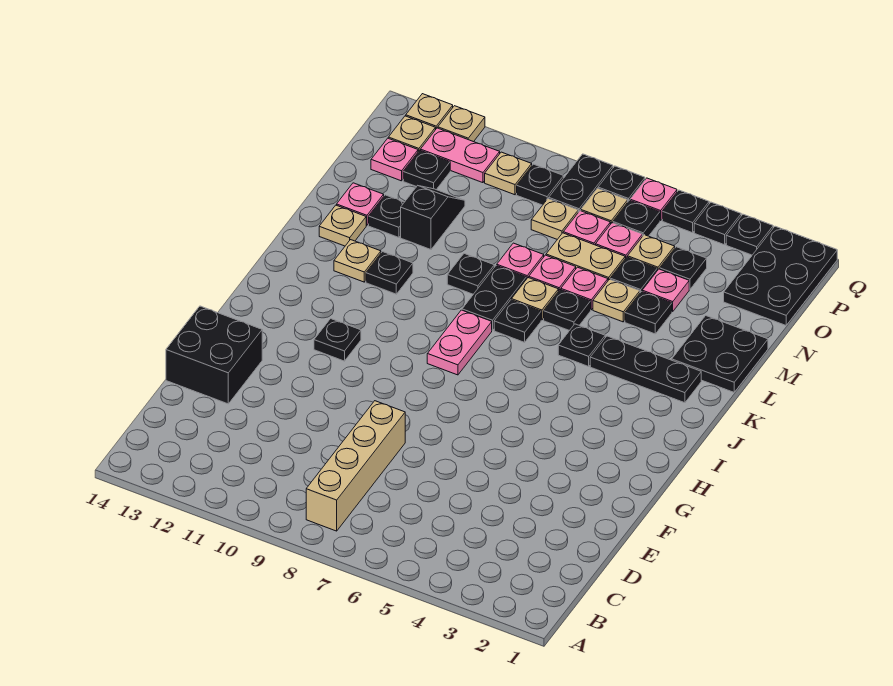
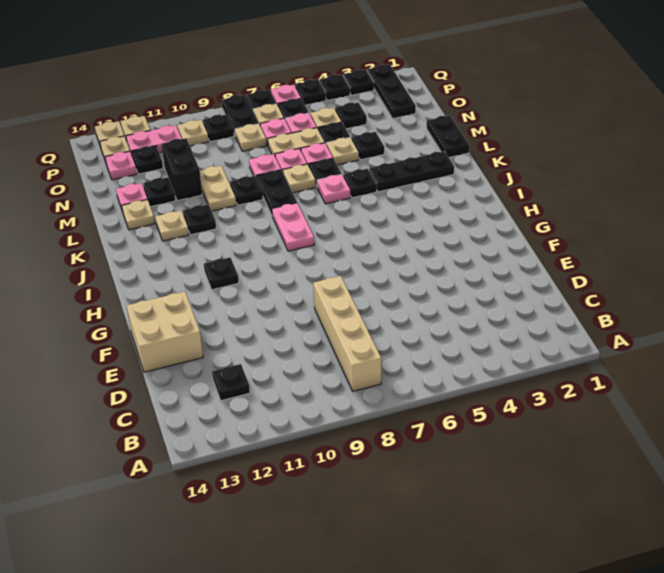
black brick E13:F14 level 1 -> tan brick E13:F14 level 1
black plate K7 level 1 -> black plate C12 level 1
black plate L1:M2 level 1 -> black plate L1:M1 level 1
none -> tan plate L10:M10 level 1
black slope M11:N11 level 1 top M -> black brick M11:N11 level 1
pink plate N4 level 1 -> pink plate K6 level 1
black plate O1:Q2 level 1 -> black plate O2:Q2 level 1

